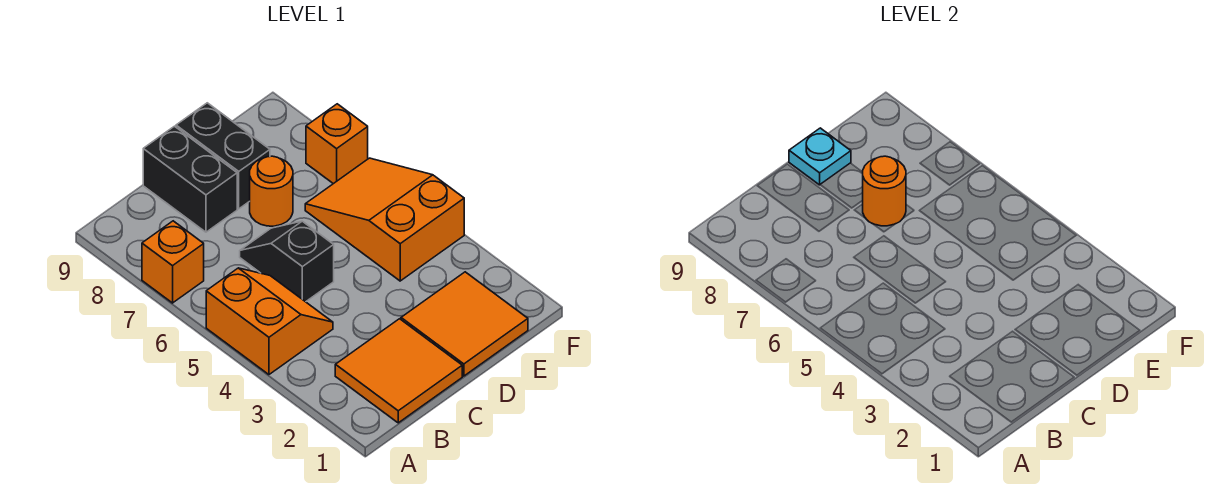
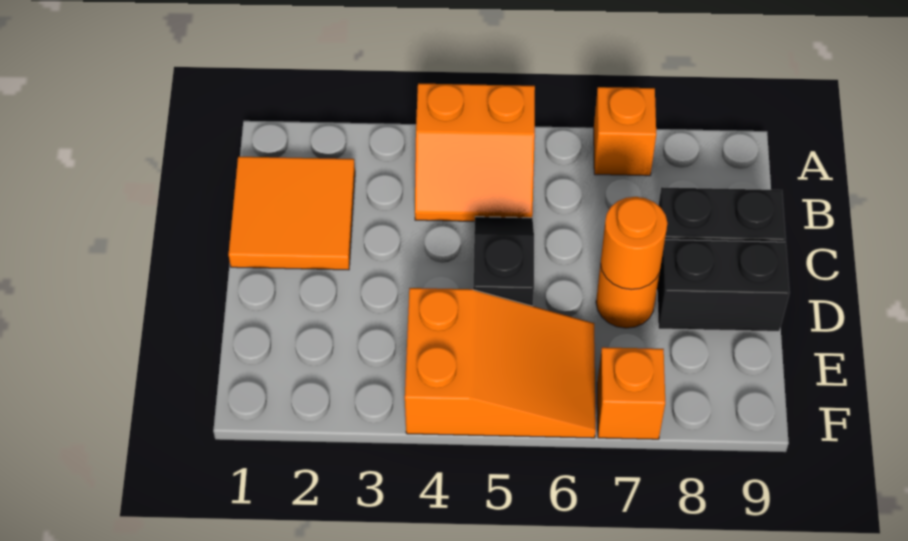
black slope C5:C6 level 1 top 5 -> black slope C5:D5 level 1 top D
orange tile D1:E2 level 1 -> none
cyan plate D9 level 2 -> none

